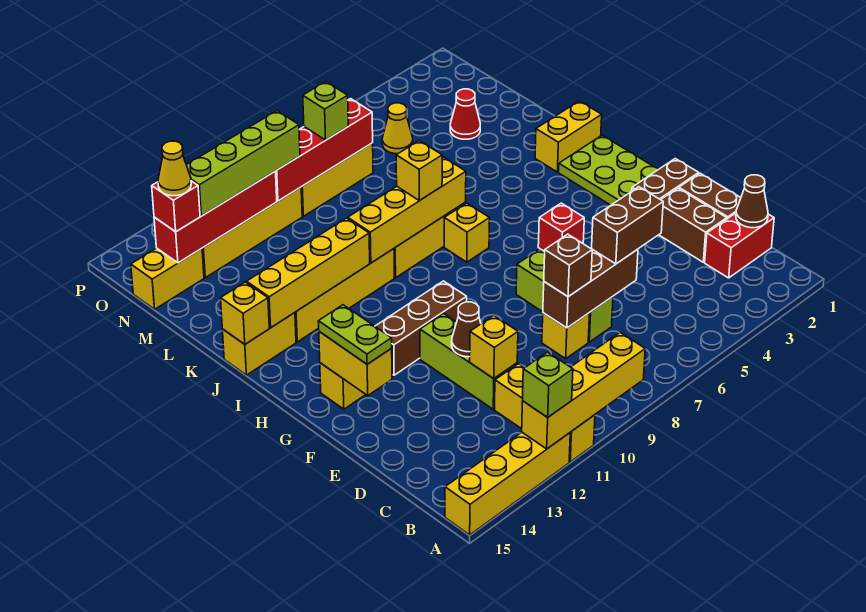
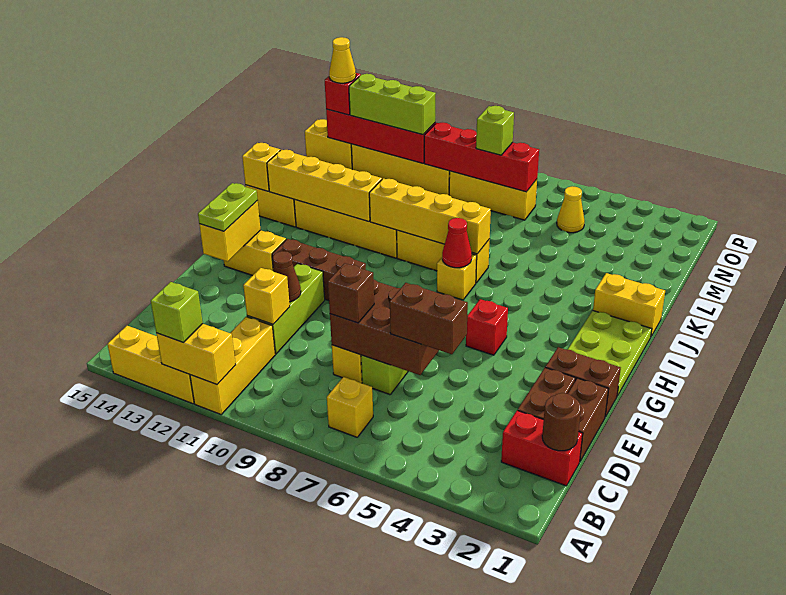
yellow brick A9:A12 level 2 -> yellow brick A11:A12 level 2
yellow brick A12:A15 level 1 -> yellow brick A12:A14 level 1
brown cone C1 level 2 -> brown round brick C1 level 2
brown brick D6:D8 level 2 -> brown brick D6:E8 level 2
yellow brick J8 level 3 -> yellow brick B7 level 1
red cone M3 level 1 -> red cone I7 level 2
lime brick N10:N13 level 3 -> lime brick N11:N13 level 3

